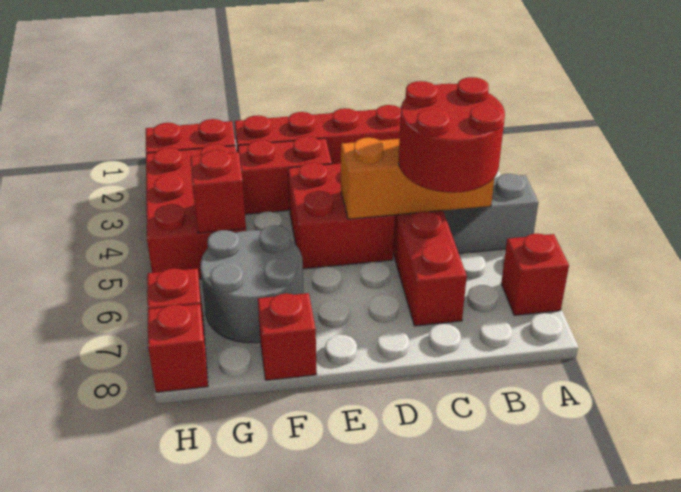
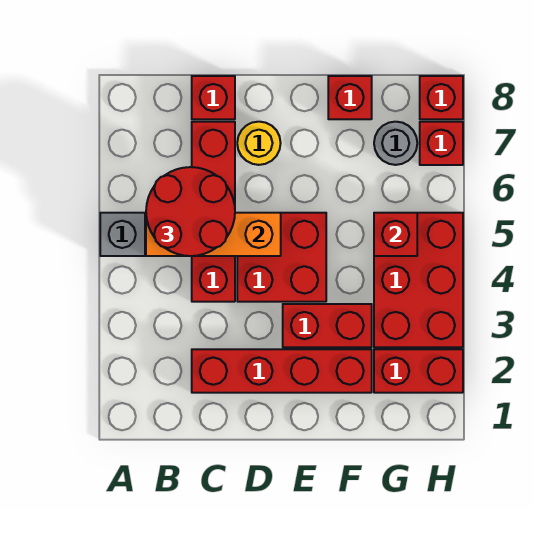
red brick A7 level 1 -> red brick C8 level 1
none -> yellow round brick D7 level 1
grey round brick F6:G7 level 1 -> grey round brick G7 level 1

